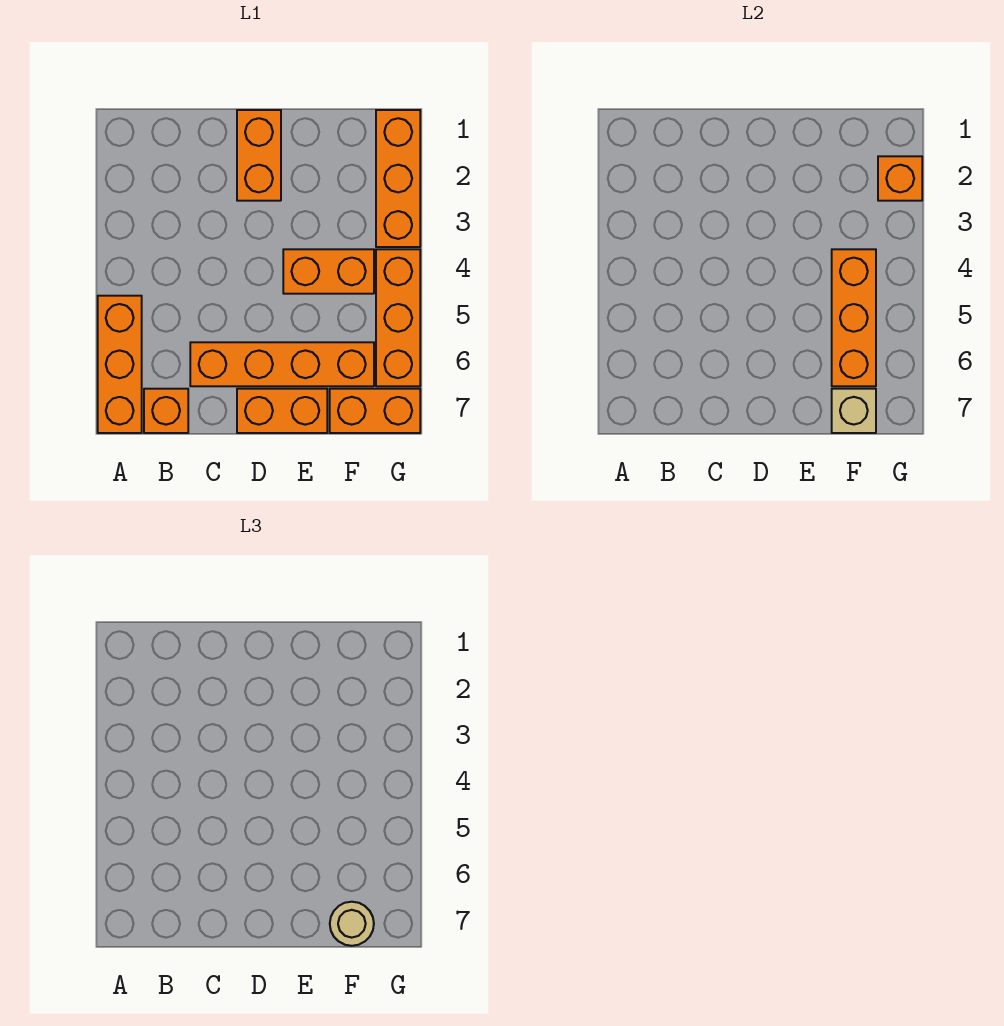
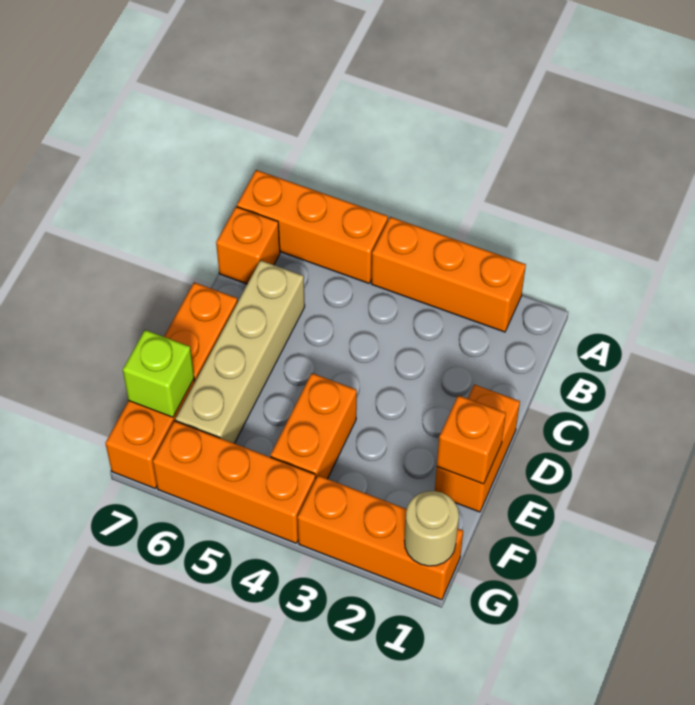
orange brick C6:F6 level 1 -> tan brick C6:F6 level 1
orange brick D1:D2 level 1 -> orange brick D1:E1 level 1
orange brick F4:F6 level 2 -> orange brick A2:A4 level 1
tan brick F7 level 2 -> lime brick F7 level 2
tan round brick F7 level 3 -> tan round brick G1 level 2
orange brick G2 level 2 -> orange brick E1 level 2

